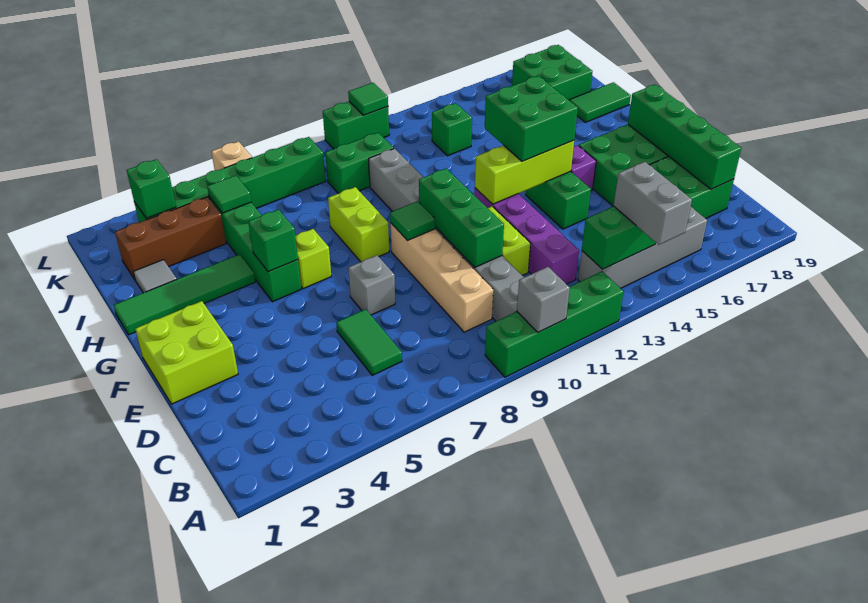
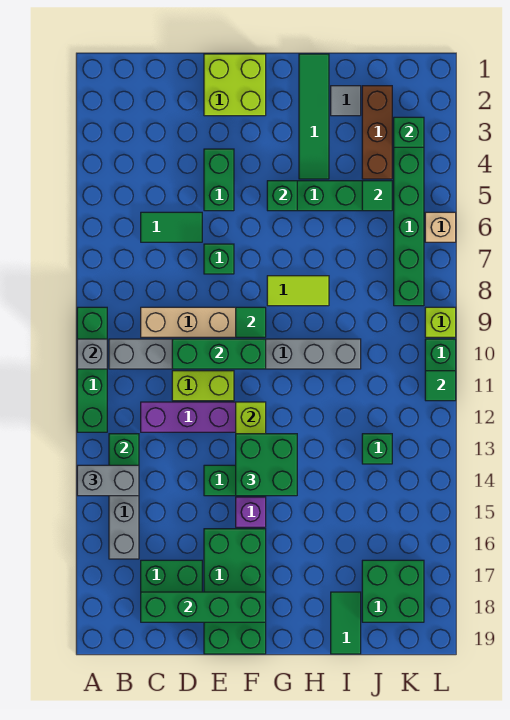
grey brick E7 level 1 -> green brick E7 level 1
lime brick G6 level 1 -> lime brick L9 level 1
lime brick G8:H8 level 1 -> lime tile G8:H8 level 1
green brick J9:J10 level 1 -> green brick E4:E5 level 1

